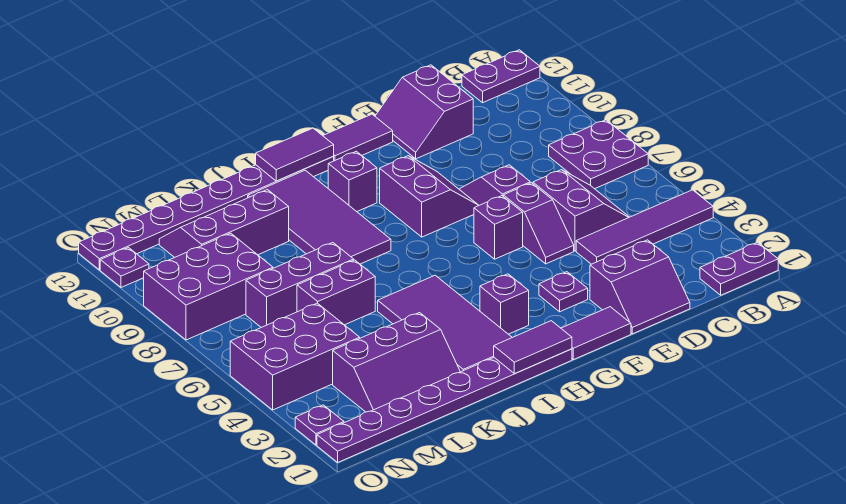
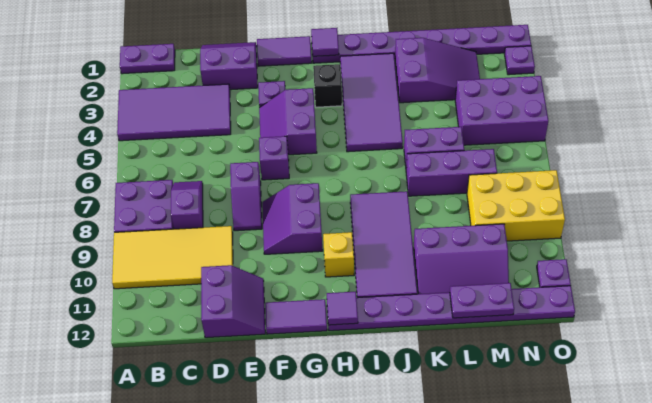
purple tile A4:D4 level 1 -> purple tile A3:D4 level 1
none -> yellow tile A9:D10 level 1
purple plate A12:B12 level 1 -> purple plate L12:M12 level 2
purple slope C5:D6 level 1 top D -> purple slope F4:G5 level 1 top G
purple slope E5:E6 level 1 top 6 -> purple slope C7:C8 level 1 top 8
purple tile H1:I1 level 2 -> purple tile H1 level 2
purple brick H3 level 1 -> black brick H3 level 1
purple brick H10 level 1 -> yellow brick H10 level 1
purple tile H12:I12 level 2 -> purple tile H12 level 2
purple slope K2:M3 level 1 top 3 -> purple slope K2:M3 level 1 top K
purple brick M8:O9 level 1 -> yellow brick M8:O9 level 1

